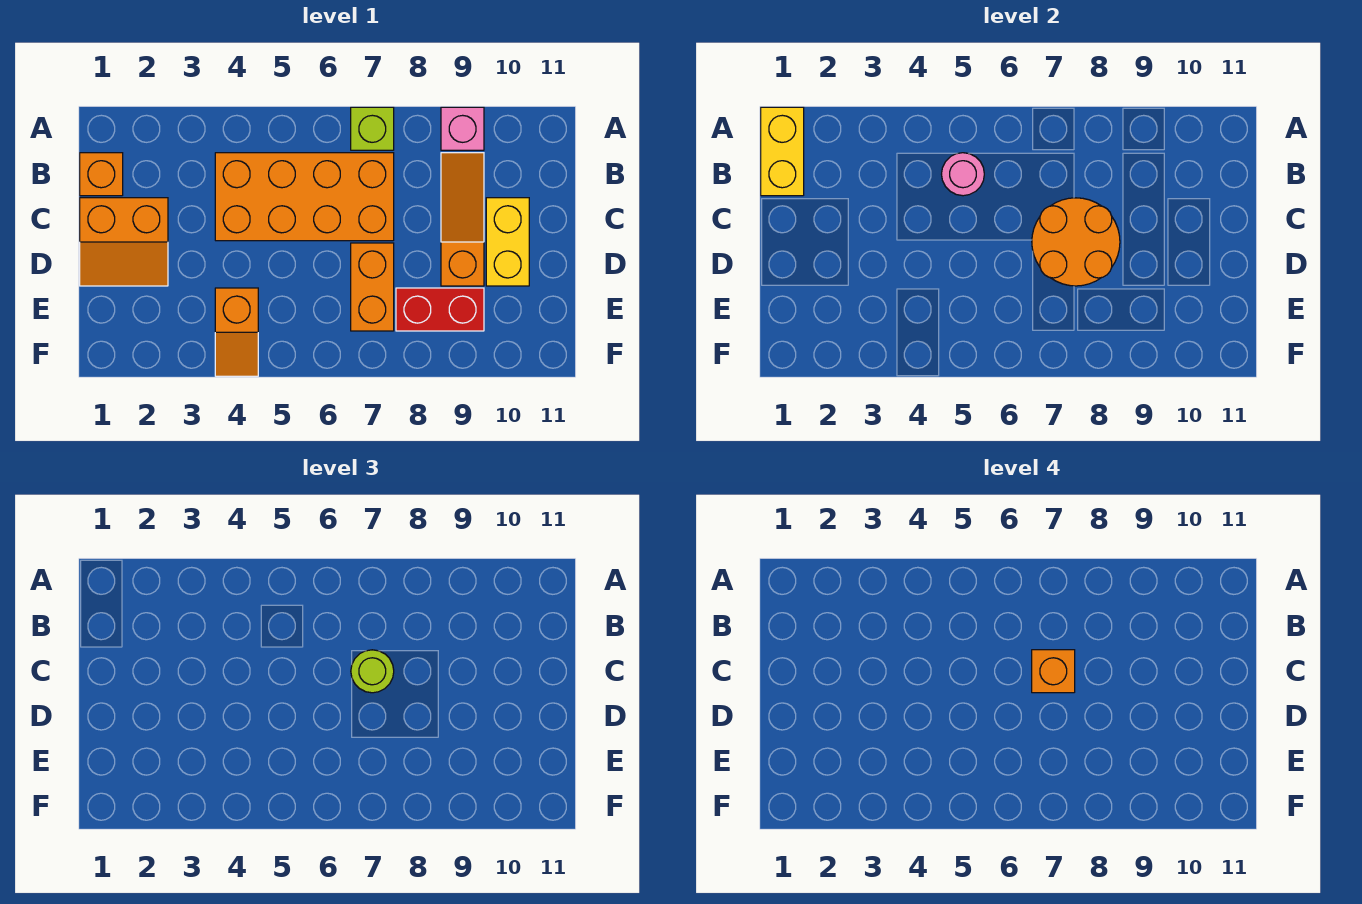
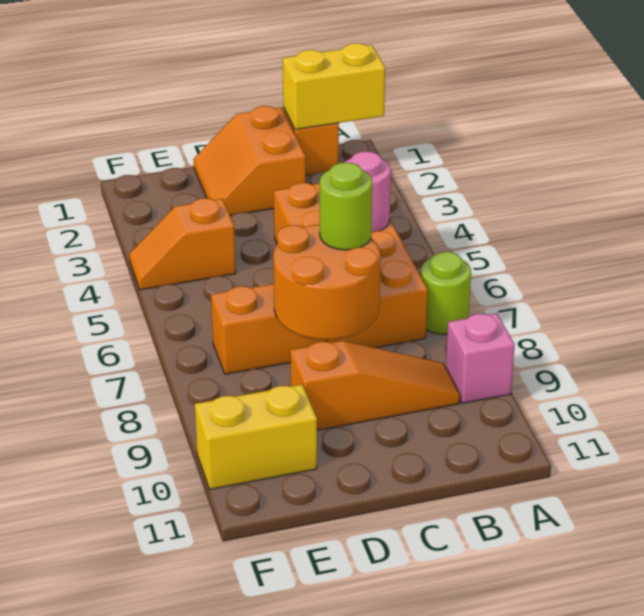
lime brick A7 level 1 -> lime round brick A7 level 1
orange brick C7 level 4 -> none
yellow brick C10:D10 level 1 -> yellow brick E10:F10 level 1
red brick E8:E9 level 1 -> none

